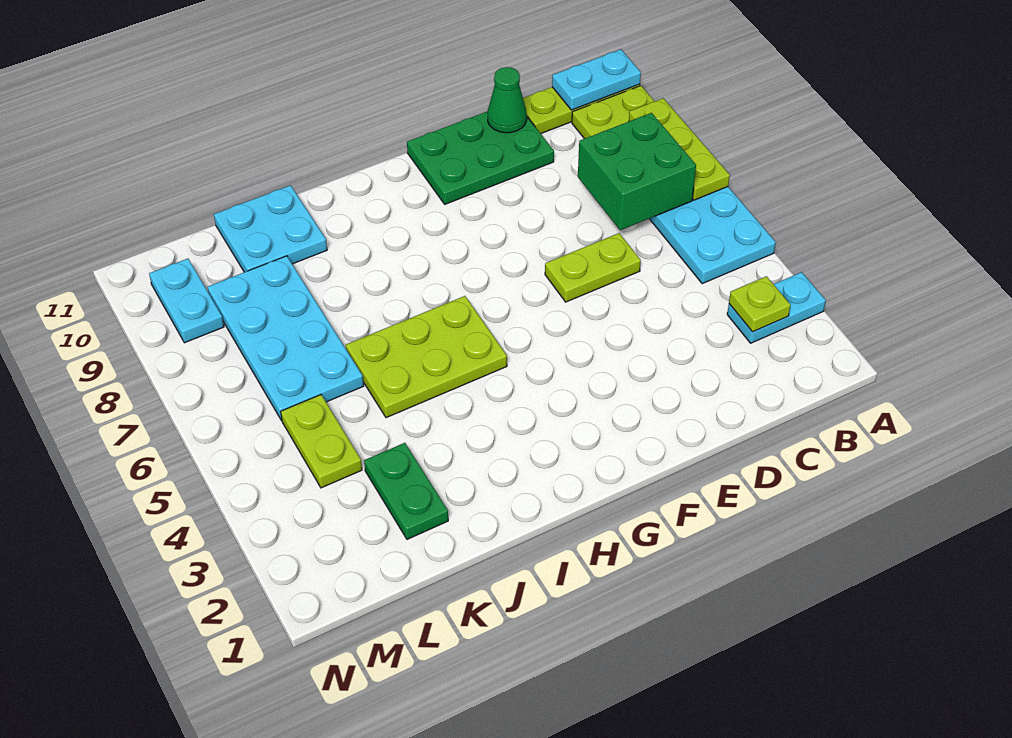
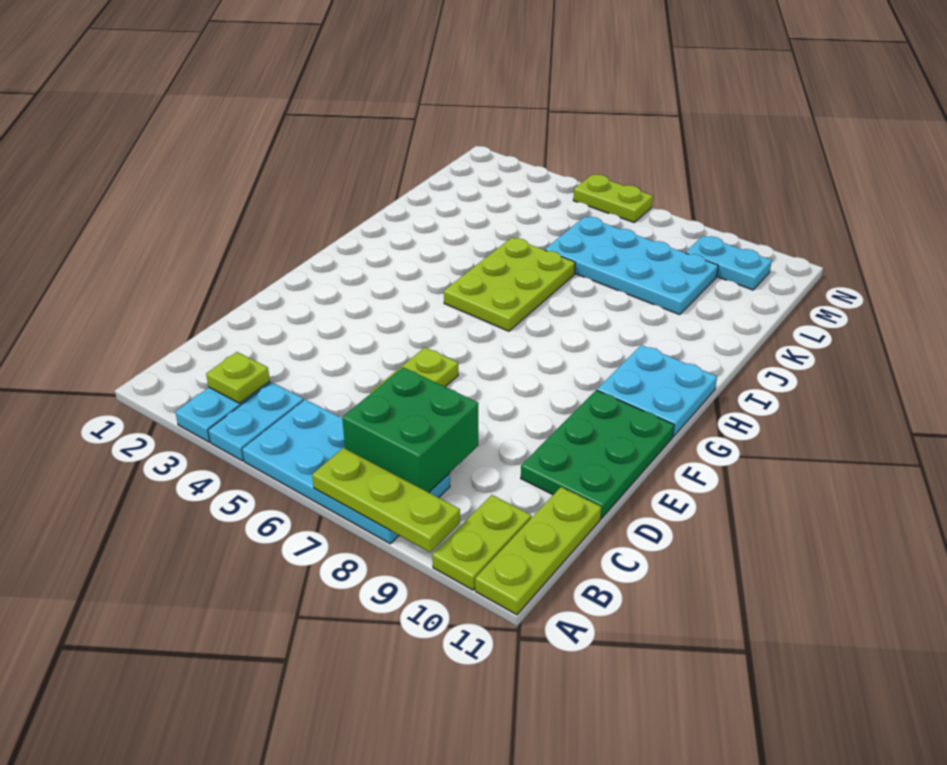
cyan plate A11:B11 level 2 -> cyan plate A4:B4 level 1
green cone D11 level 2 -> none
cyan plate J10:K11 level 1 -> cyan plate G10:H11 level 1
green plate K2:K3 level 1 -> none
lime plate L4:L5 level 1 -> lime plate N5:N6 level 1

